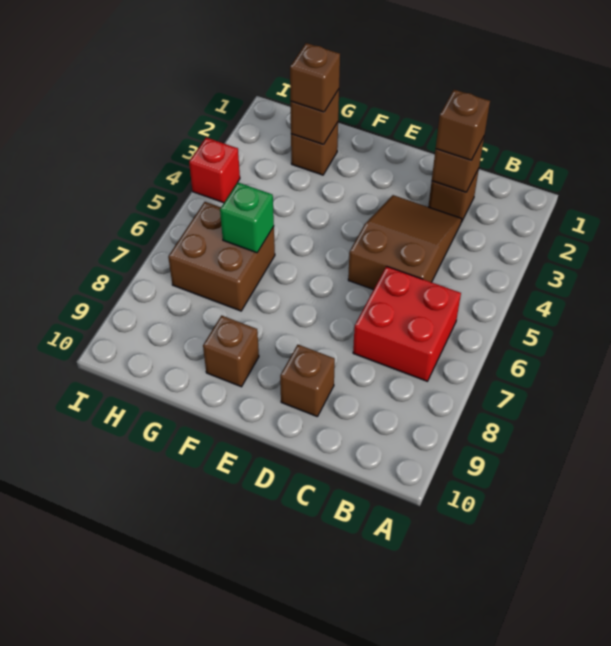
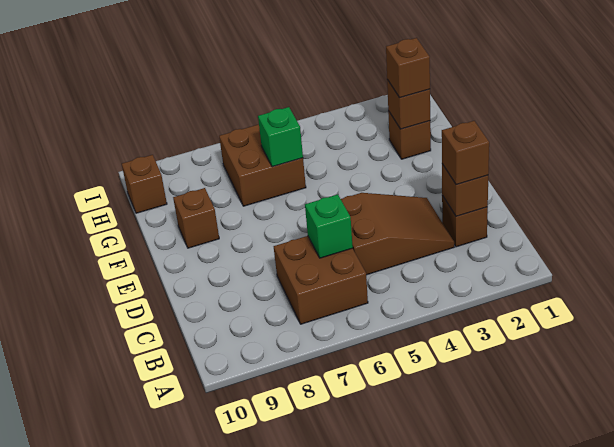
red brick B6:C7 level 1 -> brown brick B6:C7 level 1
none -> green brick C6 level 2
brown brick D9 level 1 -> brown brick H10 level 1
red brick I4 level 1 -> none

